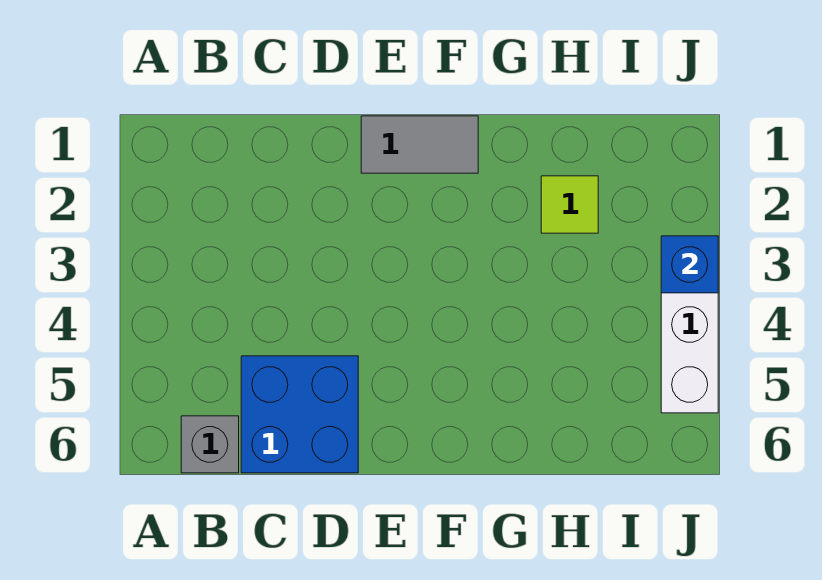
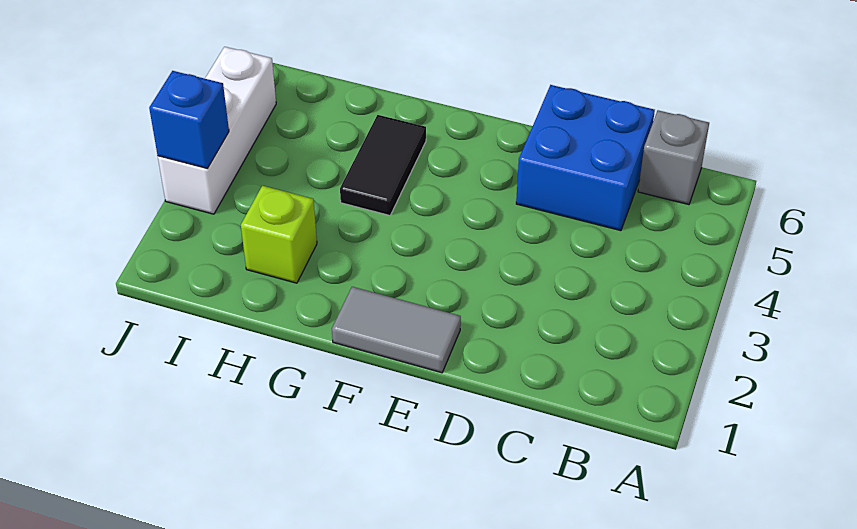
none -> black tile G4:G5 level 1
lime tile H2 level 1 -> lime brick H2 level 1

